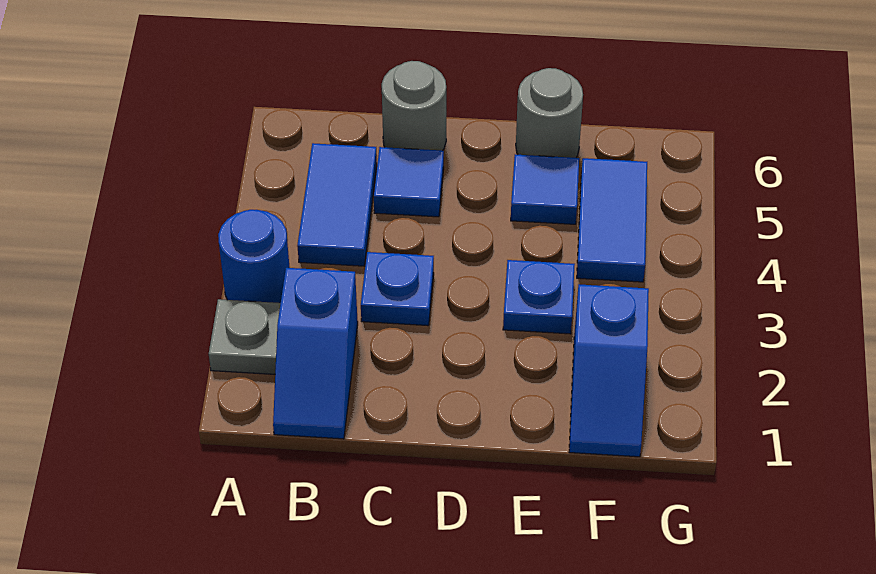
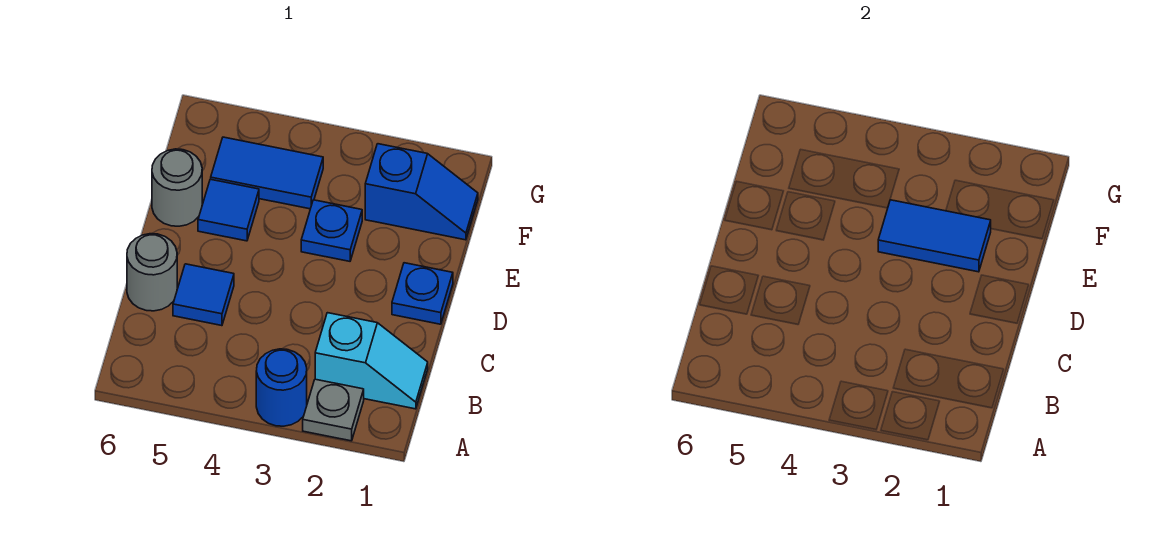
blue slope B1:B2 level 1 top 2 -> cyan slope B1:B2 level 1 top 2
blue tile B4:B5 level 1 -> blue tile E2:E3 level 2
blue plate C3 level 1 -> blue plate D1 level 1

